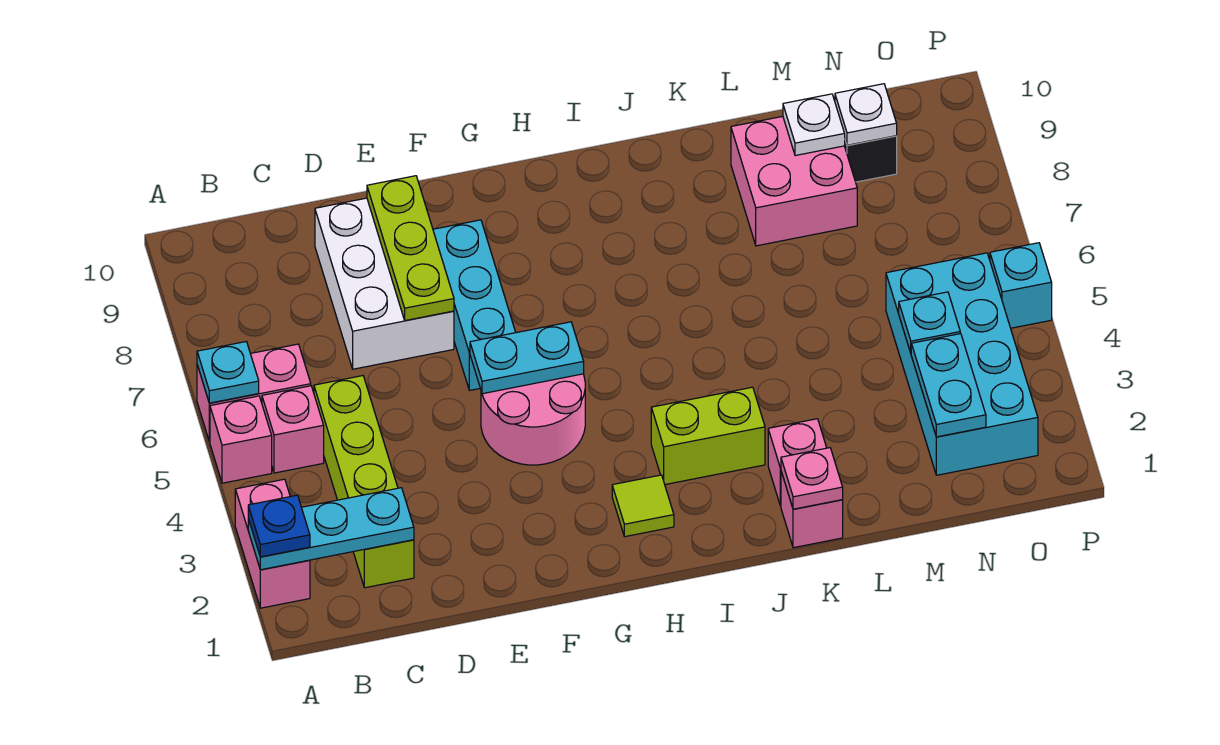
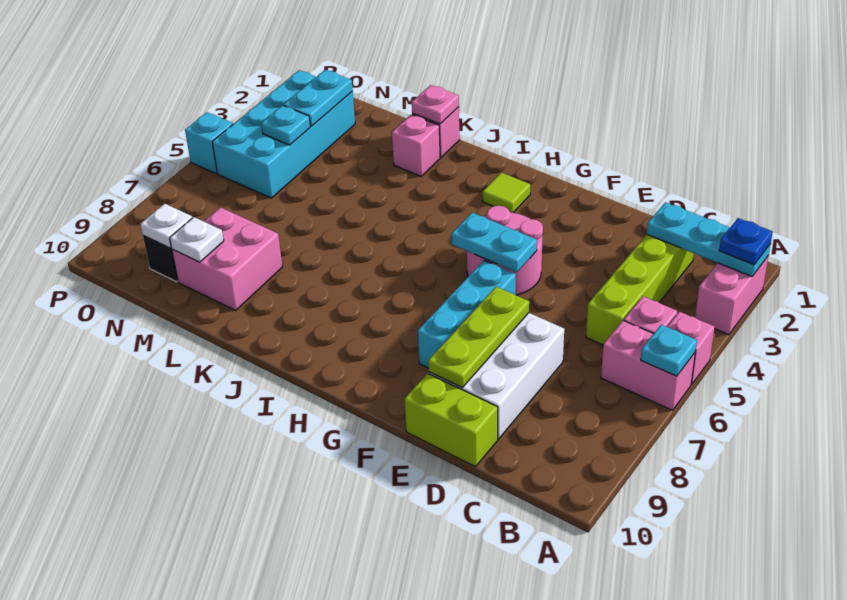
lime brick I3:J3 level 1 -> lime brick D10:E10 level 1

